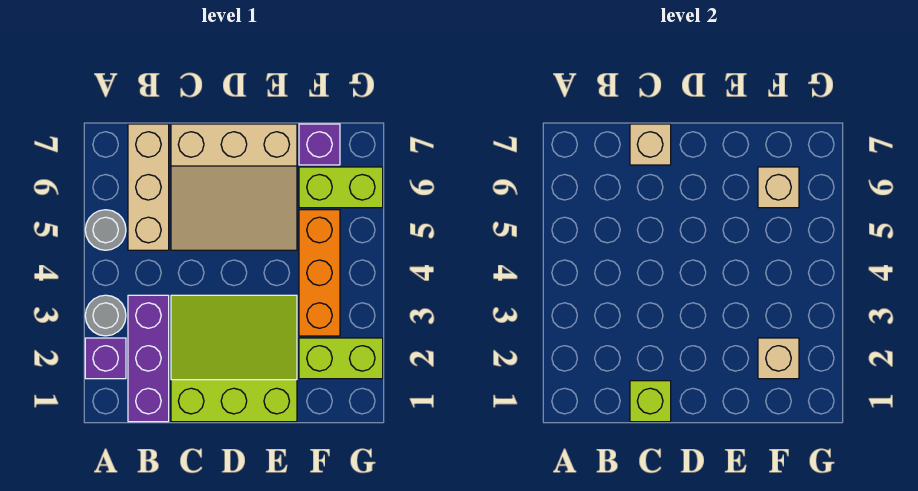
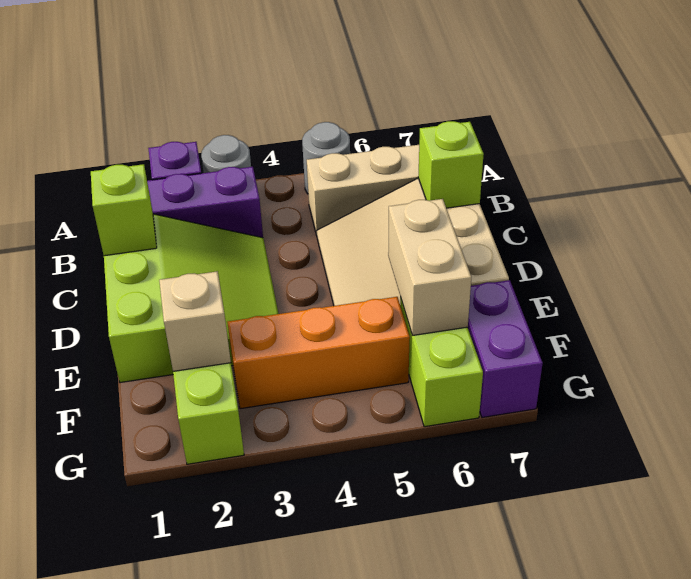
tan brick C7 level 2 -> lime brick C7 level 2
tan brick F6 level 2 -> tan brick E6:F6 level 2
purple brick F7 level 1 -> purple brick F7:G7 level 1

